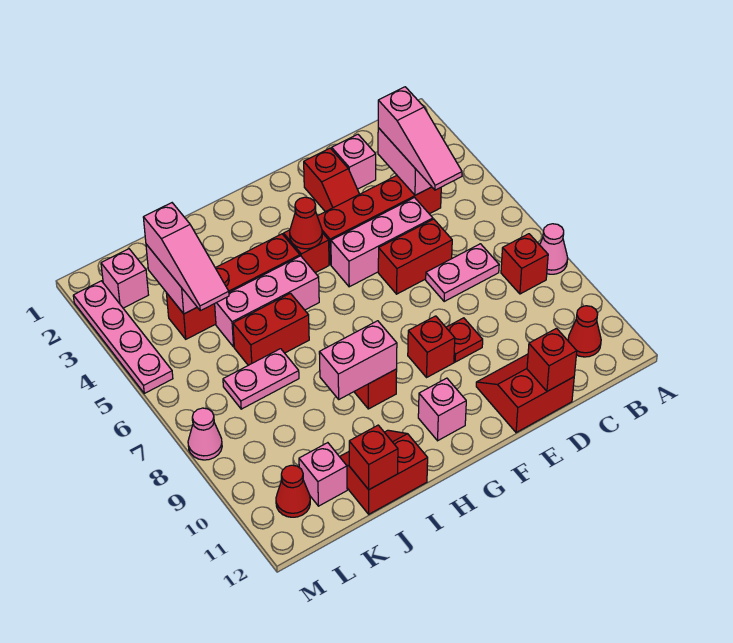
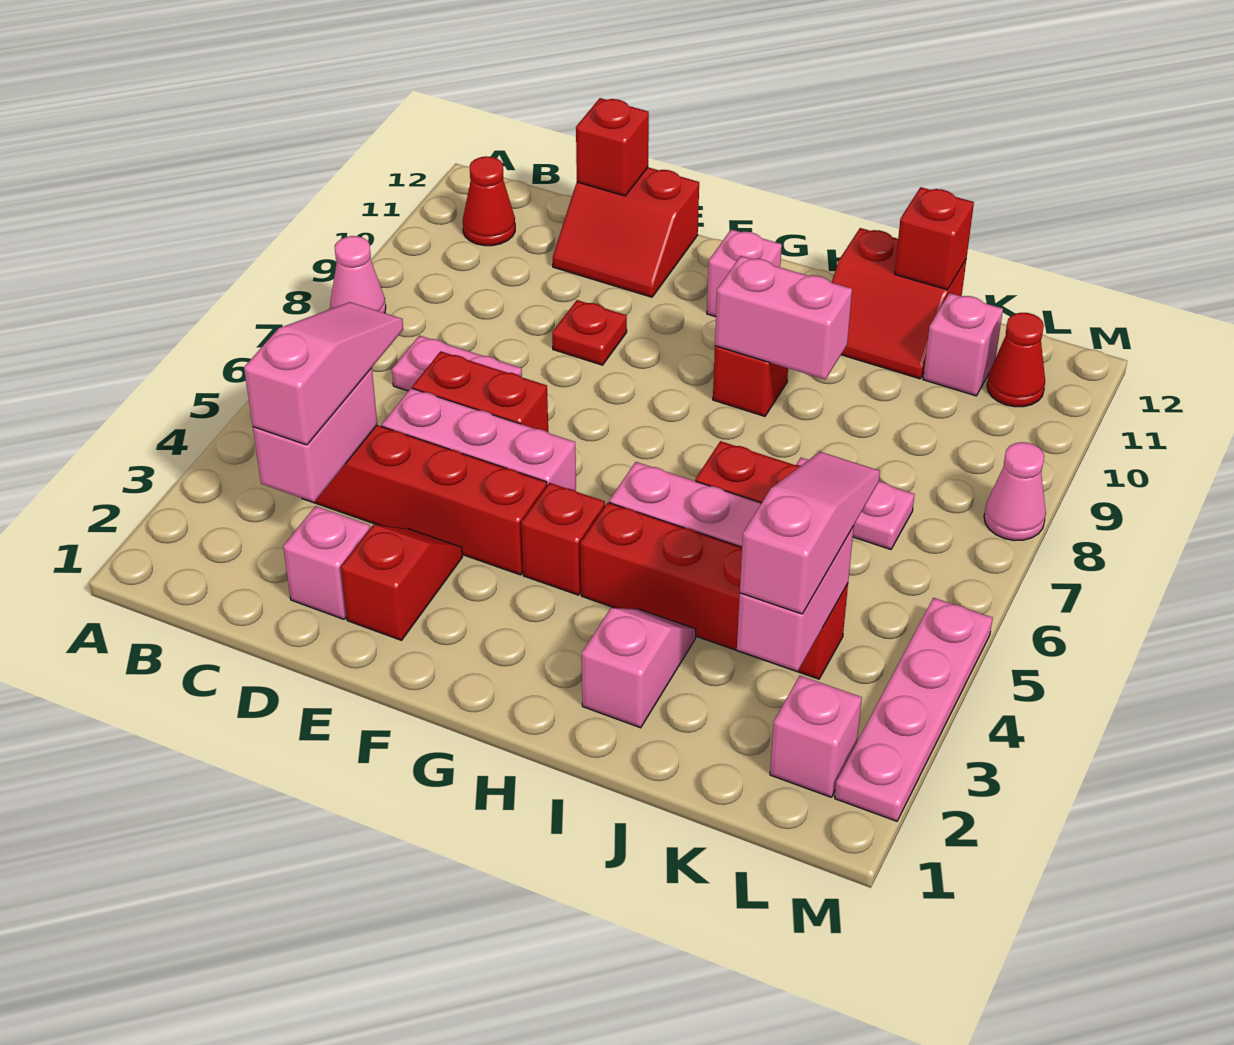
red brick B8 level 1 -> none
red brick F9 level 1 -> none
red cone G4 level 2 -> none
none -> pink slope I2:I3 level 1 top 2

